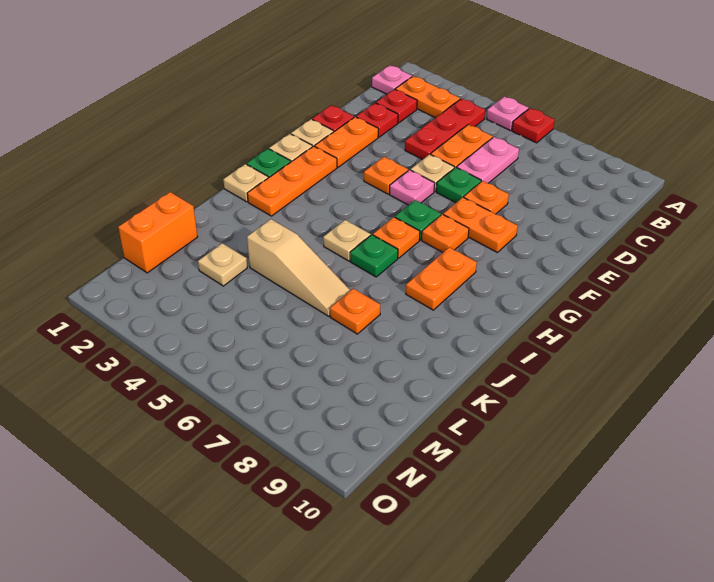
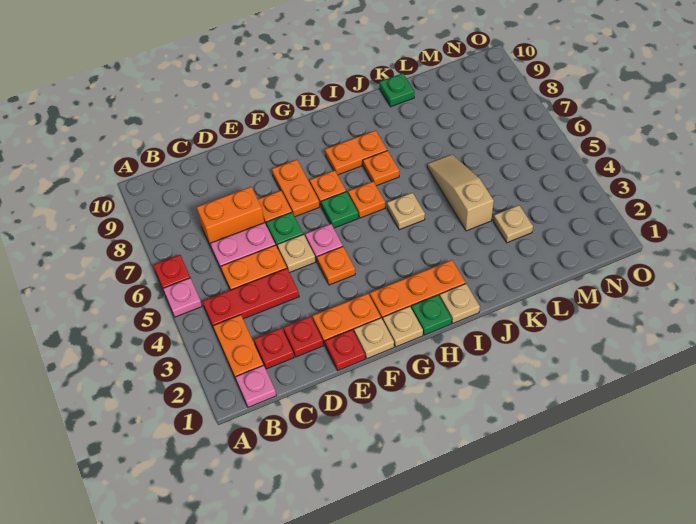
green plate I6 level 1 -> green plate K10 level 1
orange plate K7 level 1 -> orange plate I7 level 1
orange brick L1:M1 level 1 -> orange brick C7:D7 level 1

